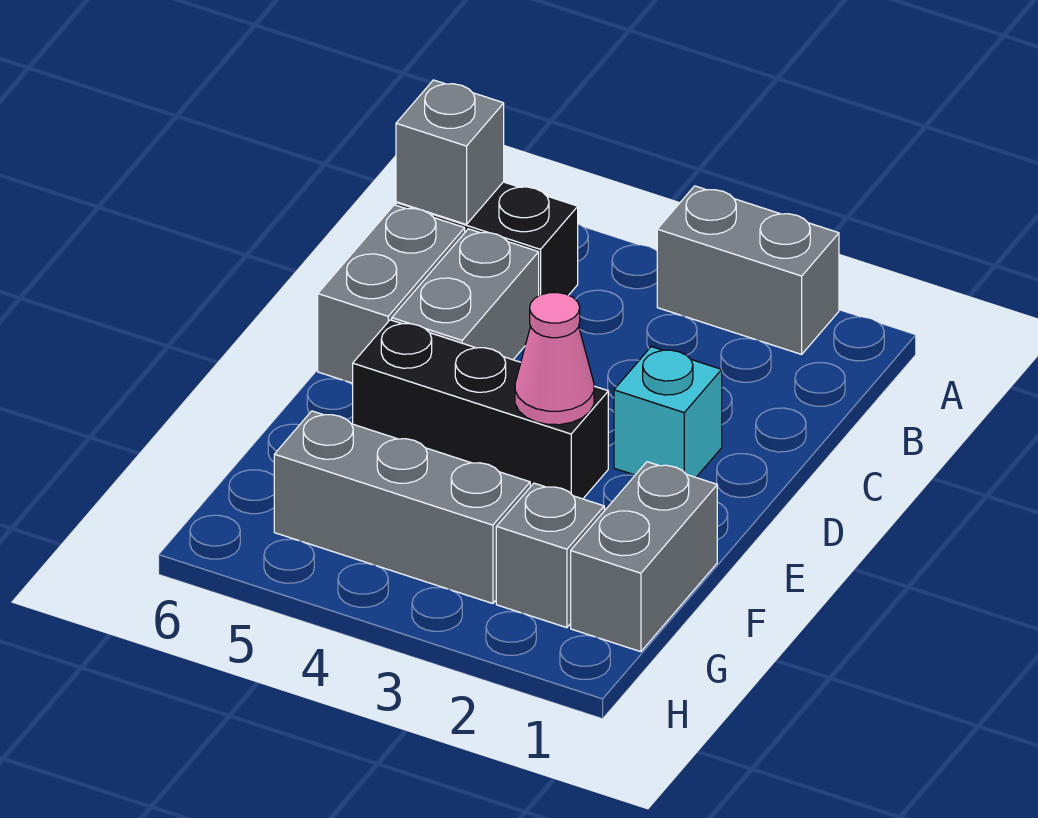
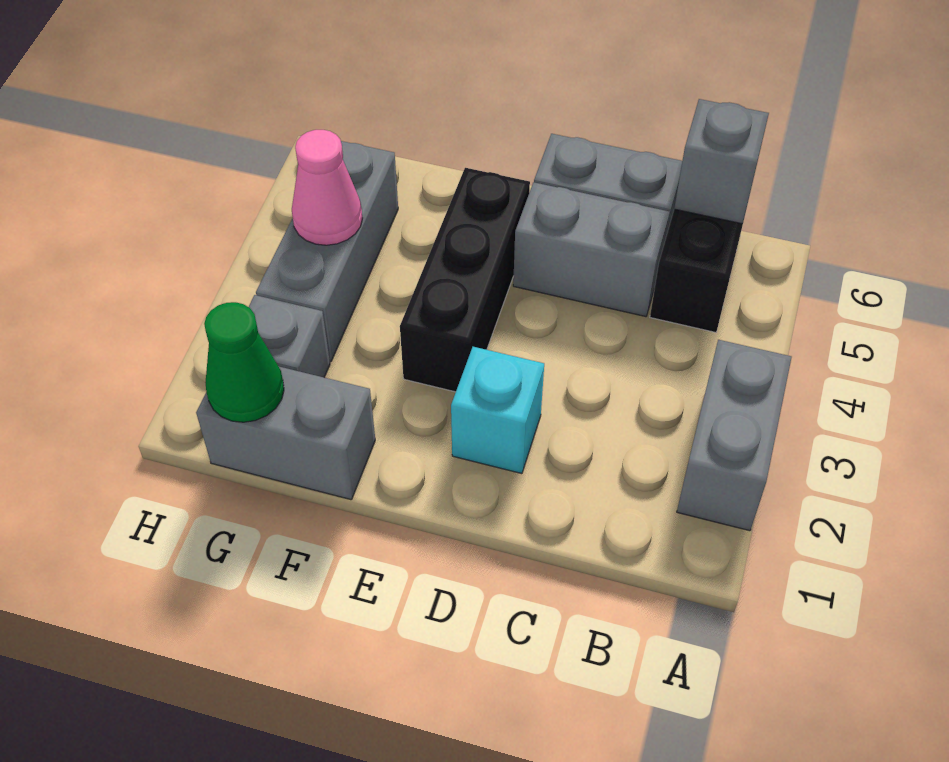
pink cone E3 level 2 -> pink cone G4 level 2
none -> green cone G1 level 2

